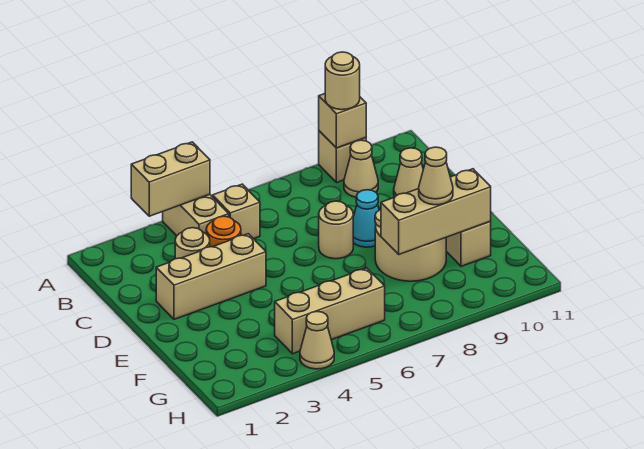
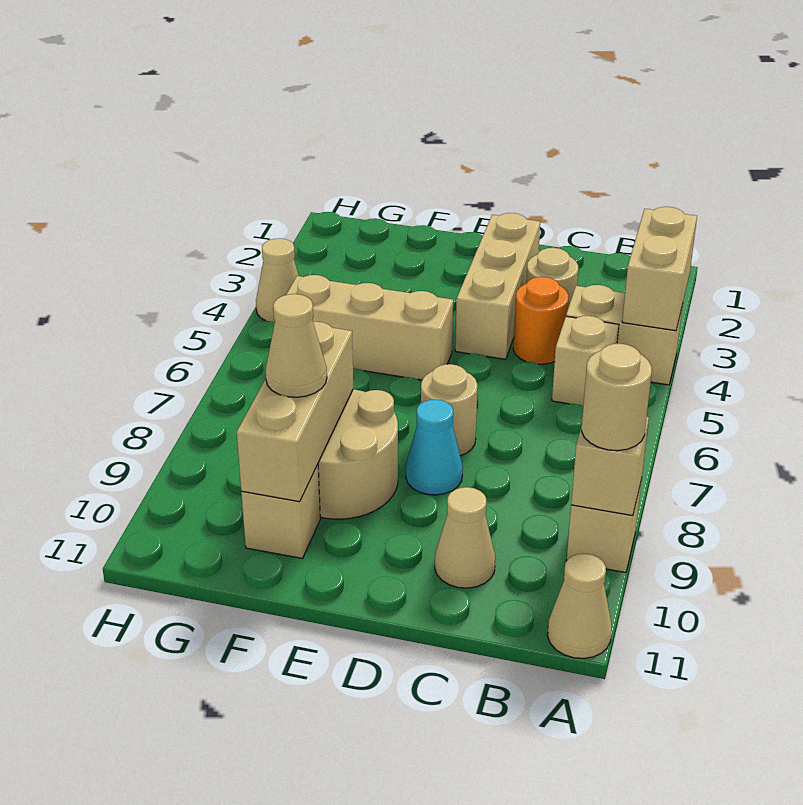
tan cone B9 level 1 -> tan cone A11 level 1
tan brick G4:G6 level 1 -> tan brick E5:G5 level 1

